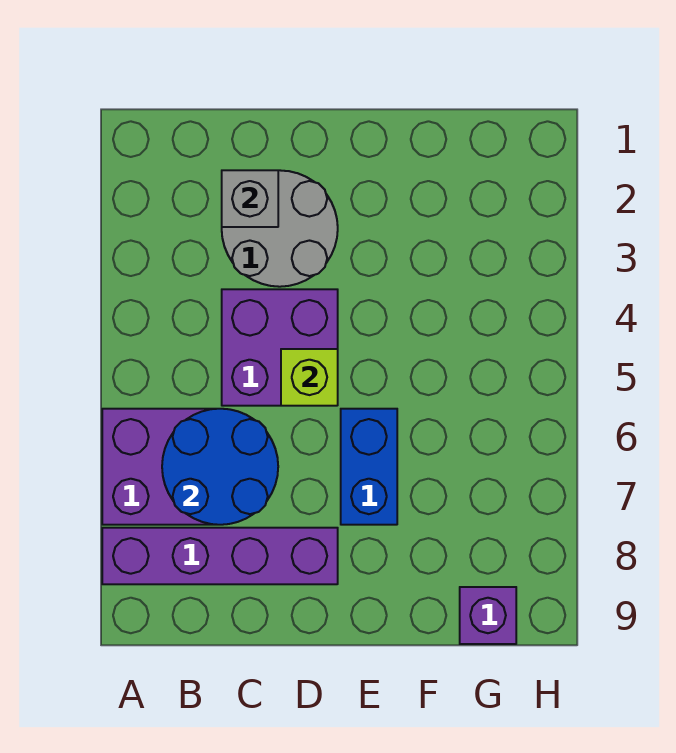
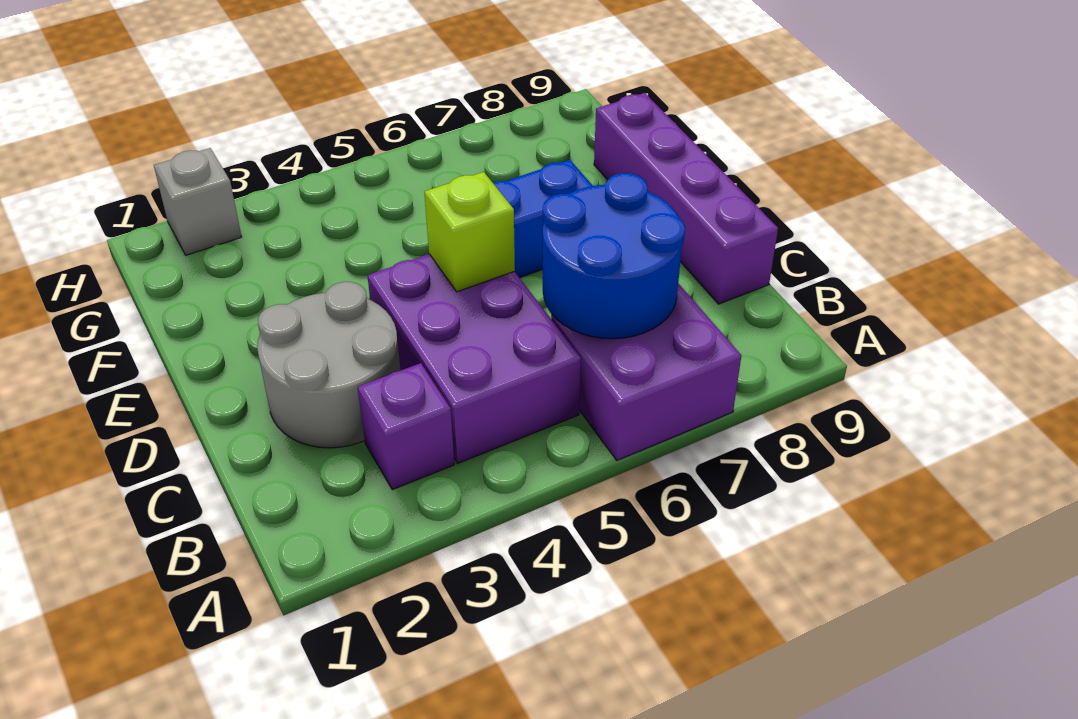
purple brick A8:D8 level 1 -> purple brick C9:F9 level 1
grey brick C2 level 2 -> grey brick H2 level 1
purple brick C4:D5 level 1 -> purple brick B4:D5 level 1
purple brick G9 level 1 -> purple brick B3 level 1

